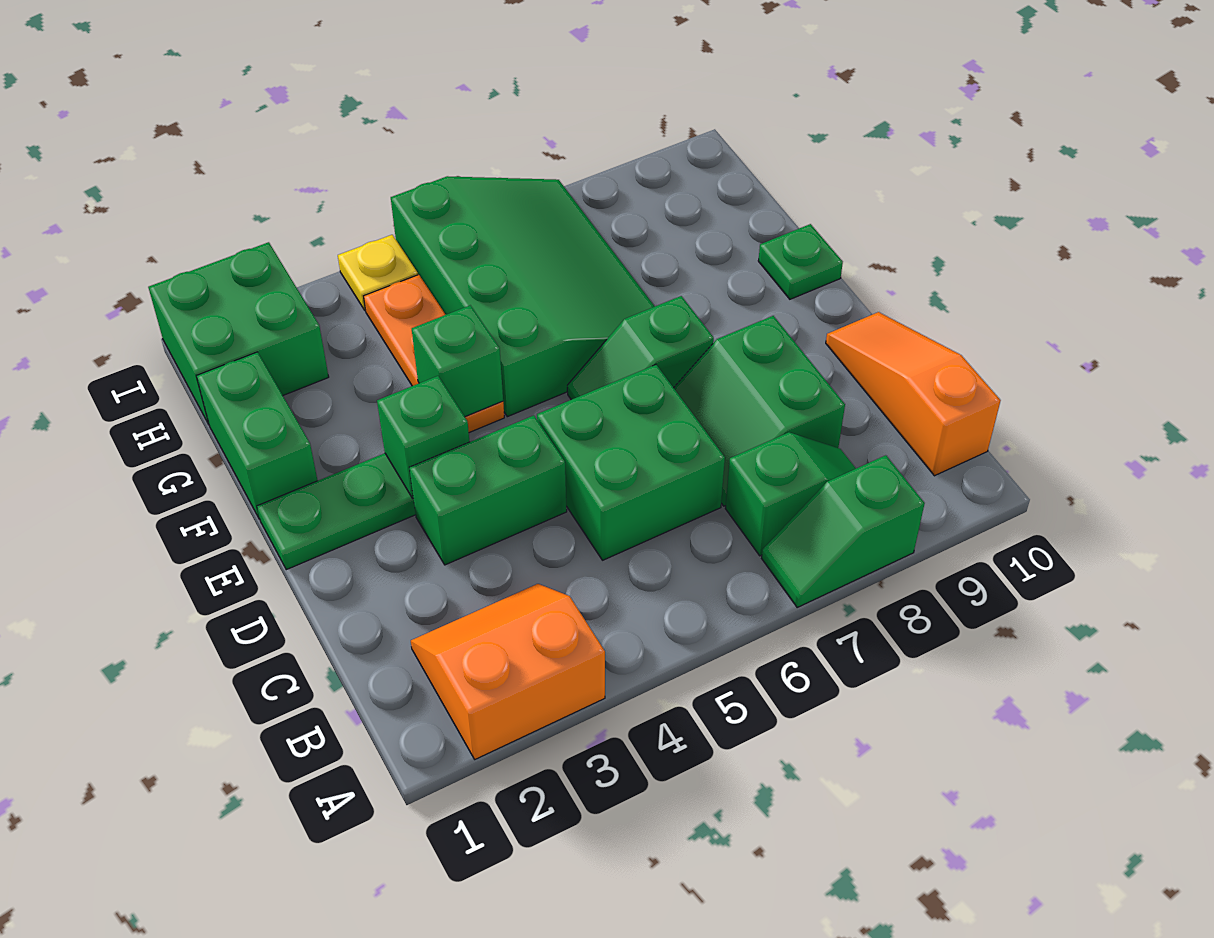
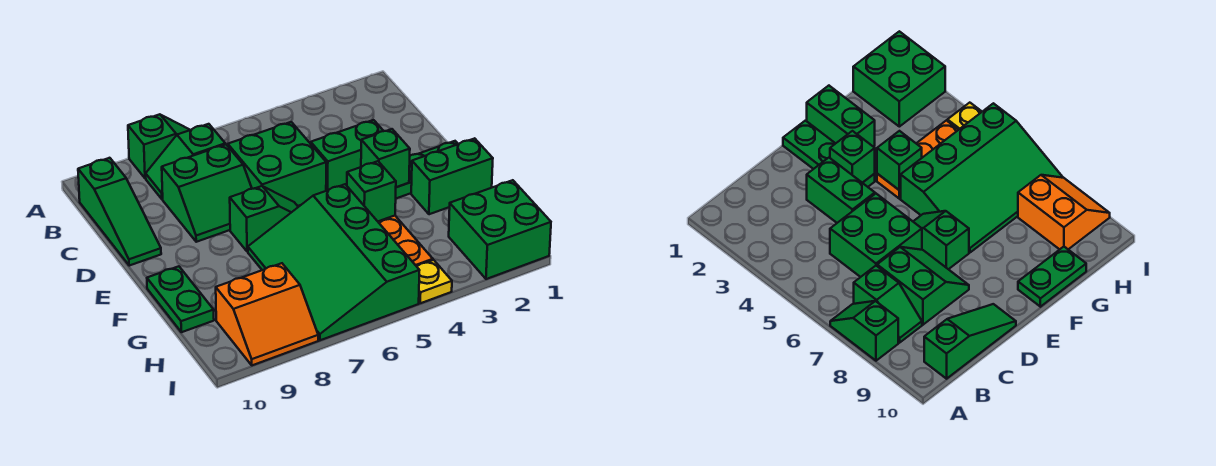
orange slope A2:B3 level 1 top A -> orange slope H8:I9 level 1 top H
orange slope B10:D10 level 1 top B -> green slope B10:D10 level 1 top B
green slope C7:D8 level 1 top 8 -> green slope C7:D8 level 1 top C
green brick F1:G1 level 1 -> green brick F1:F2 level 1
green plate F10 level 1 -> green plate F10:G10 level 1

